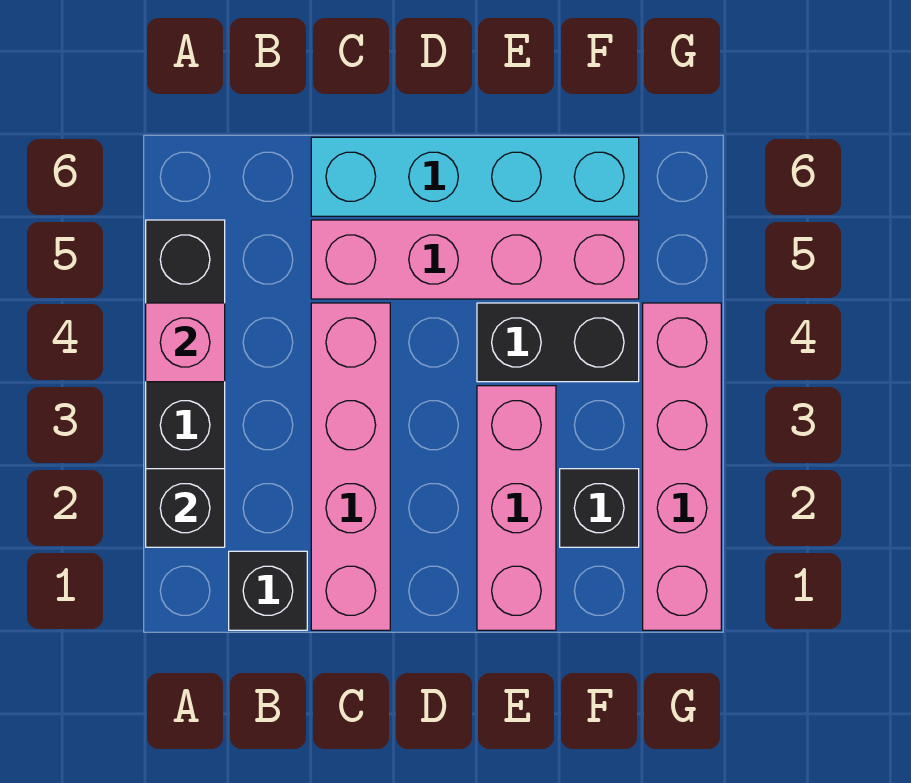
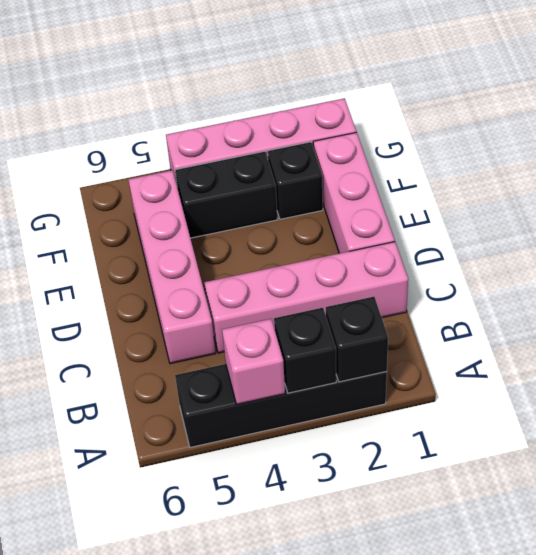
black brick B1 level 1 -> black brick A3 level 2
cyan brick C6:F6 level 1 -> none
pink brick E1:E3 level 1 -> pink brick D1:F1 level 1
black brick E4:F4 level 1 -> black brick F3:F4 level 1

